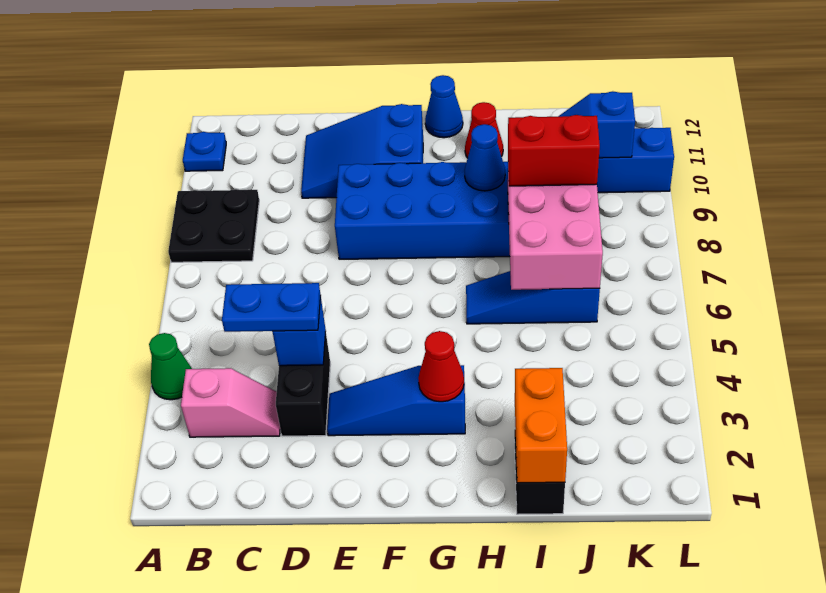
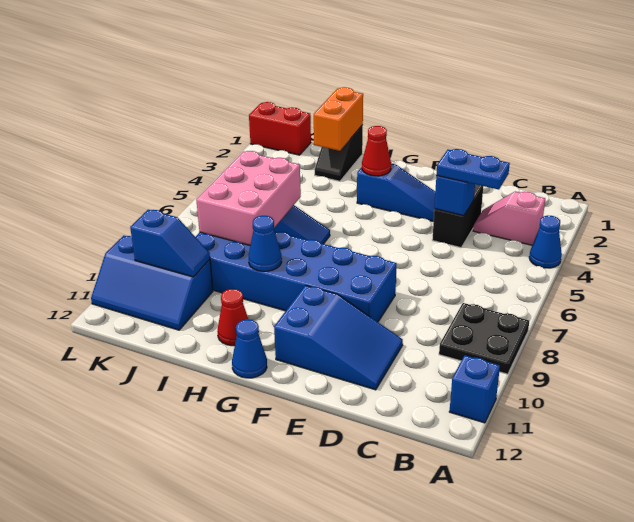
green cone A4 level 1 -> blue cone A4 level 1
blue plate A11 level 1 -> blue brick A11 level 1
red brick I8:J8 level 3 -> red brick K1:L1 level 1

